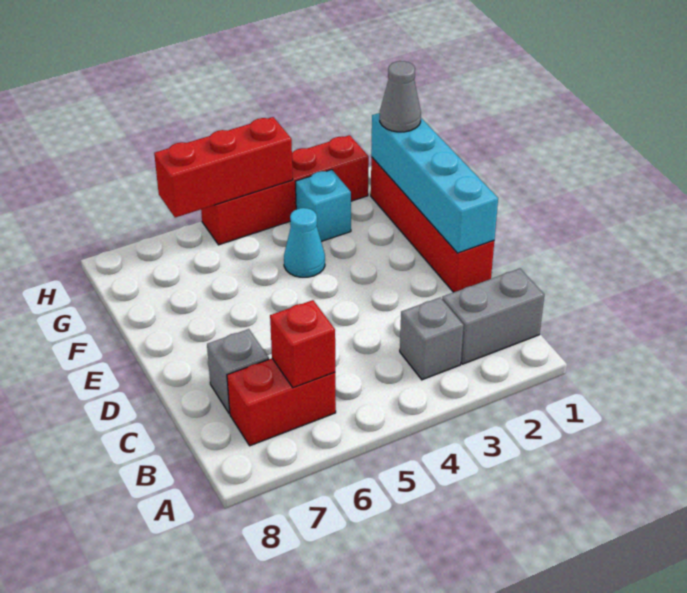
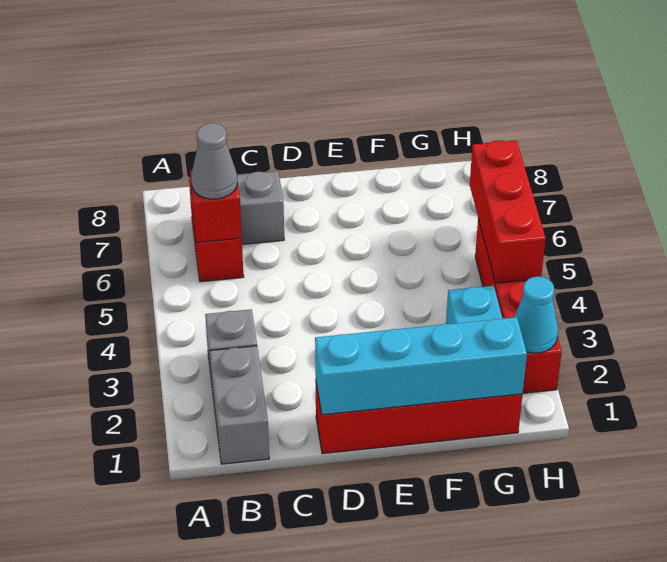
cyan cone F4 level 1 -> cyan cone H2 level 2
grey cone G1 level 3 -> grey cone B6 level 3

